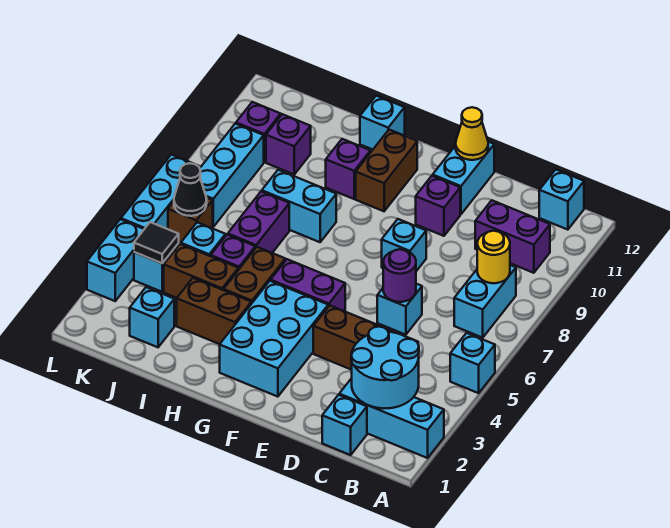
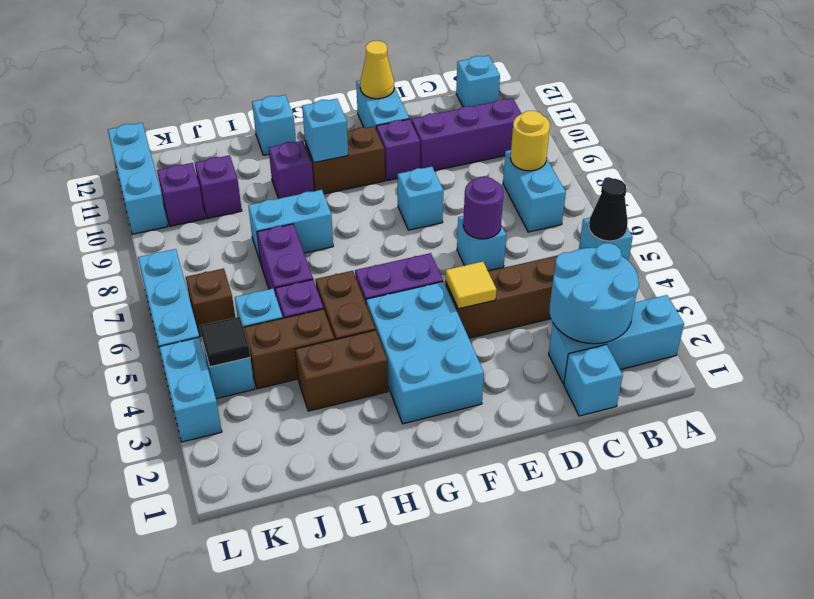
purple brick B10:C10 level 1 -> purple brick B10:D10 level 1
none -> yellow tile E4 level 2
brown brick G10:G11 level 1 -> brown brick F10:G10 level 1
cyan brick J2 level 1 -> cyan brick G10 level 2
black cone K6 level 2 -> black cone A5 level 2
cyan brick K7:K9 level 1 -> cyan brick L10:L12 level 1

